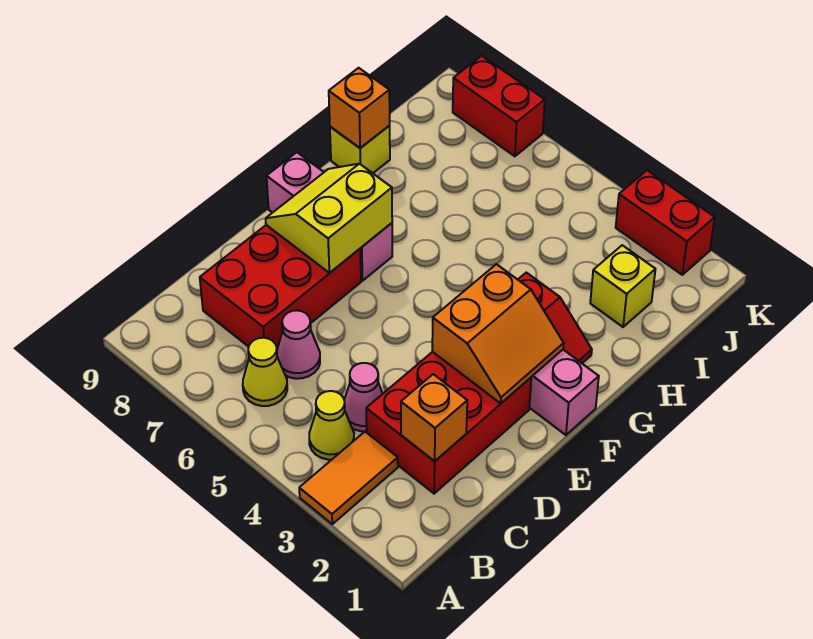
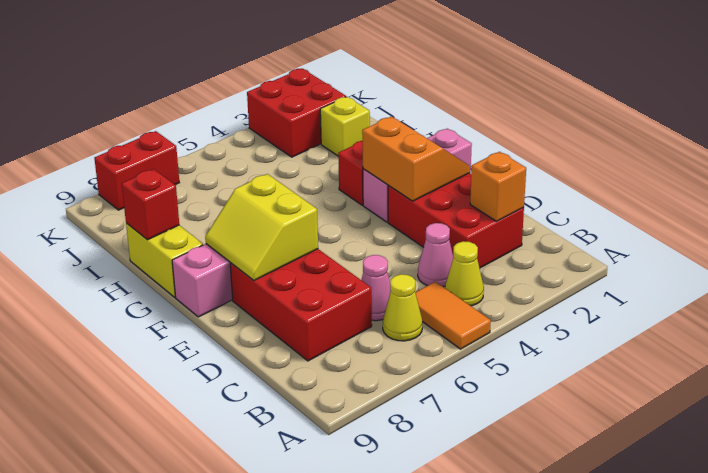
orange tile A3:B3 level 1 -> orange tile A5:B5 level 1
yellow brick H9 level 1 -> yellow brick G9:H9 level 1
orange brick H9 level 2 -> red brick H9 level 2
red brick K2:K3 level 1 -> red brick J2:K3 level 1

